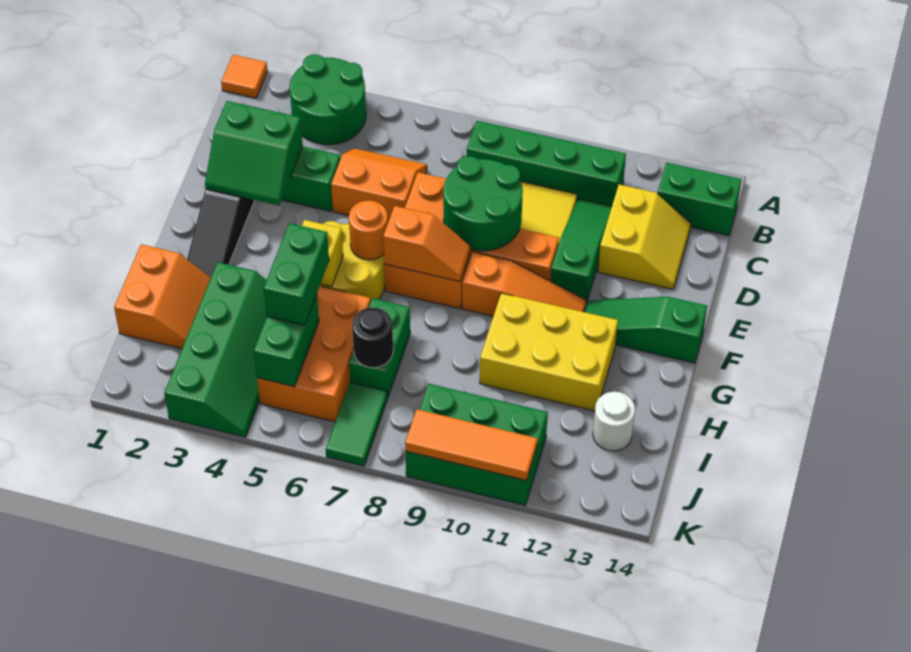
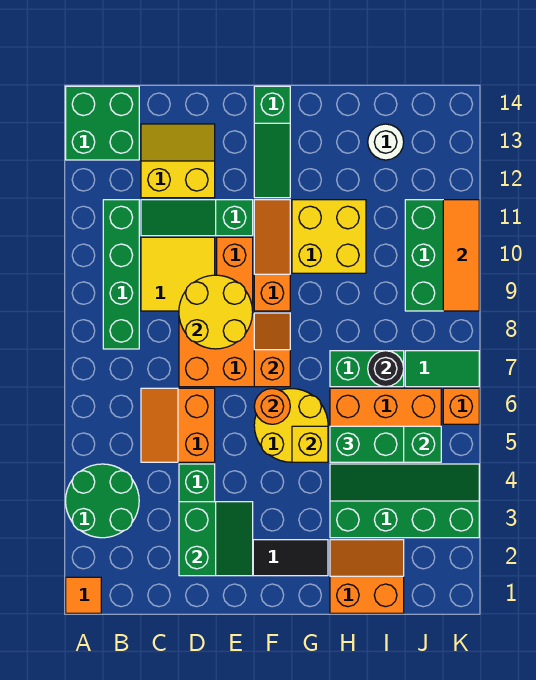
green brick B13:B14 level 1 -> green brick A13:B14 level 1
green round brick D8:E9 level 2 -> yellow round brick D8:E9 level 2
yellow brick G10:H12 level 1 -> yellow brick G10:H11 level 1
none -> orange brick K6 level 1

